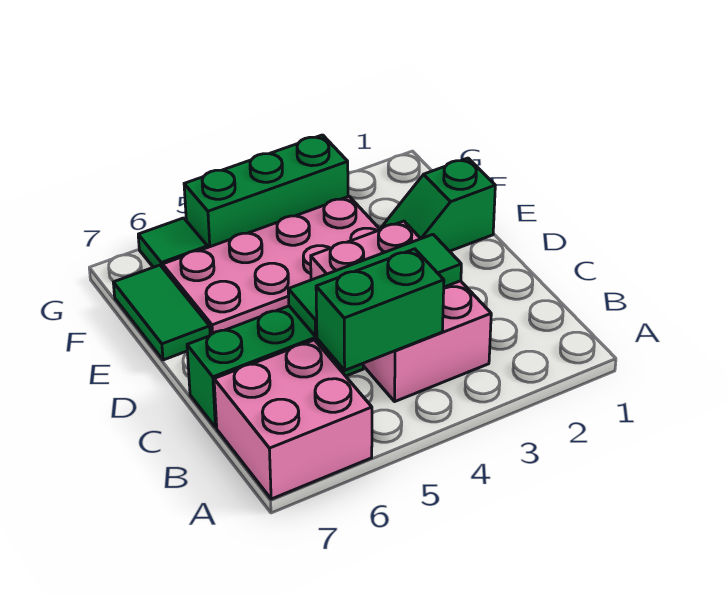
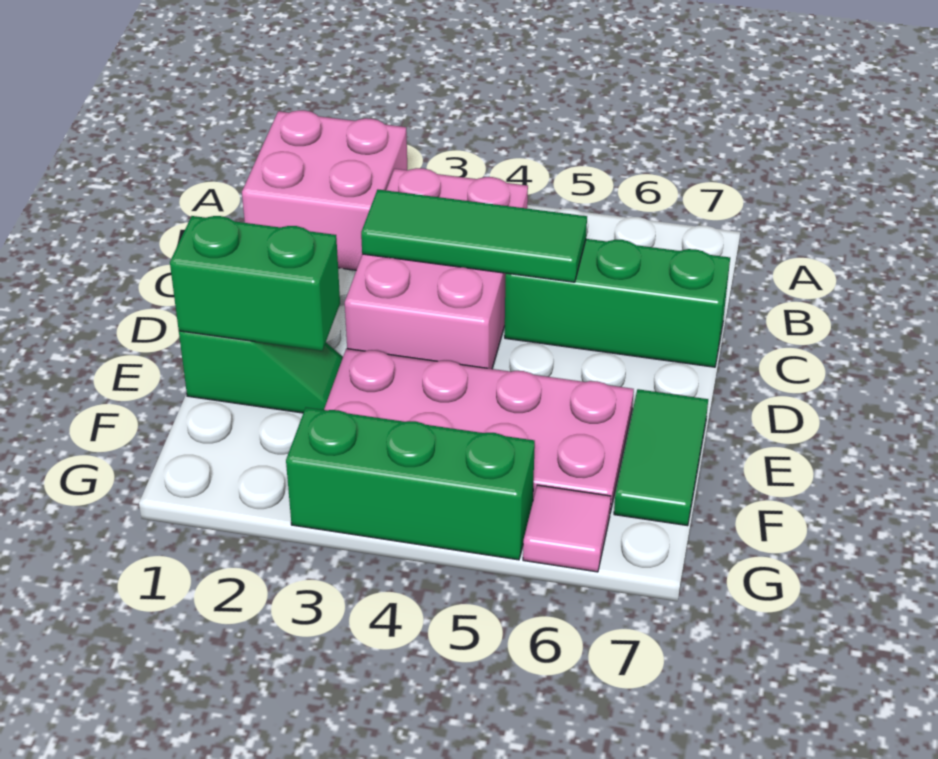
pink brick A6:B7 level 1 -> pink brick A1:B2 level 1
green brick B4:B5 level 2 -> green brick E1:E2 level 2
green tile G6 level 1 -> pink tile G6 level 1

